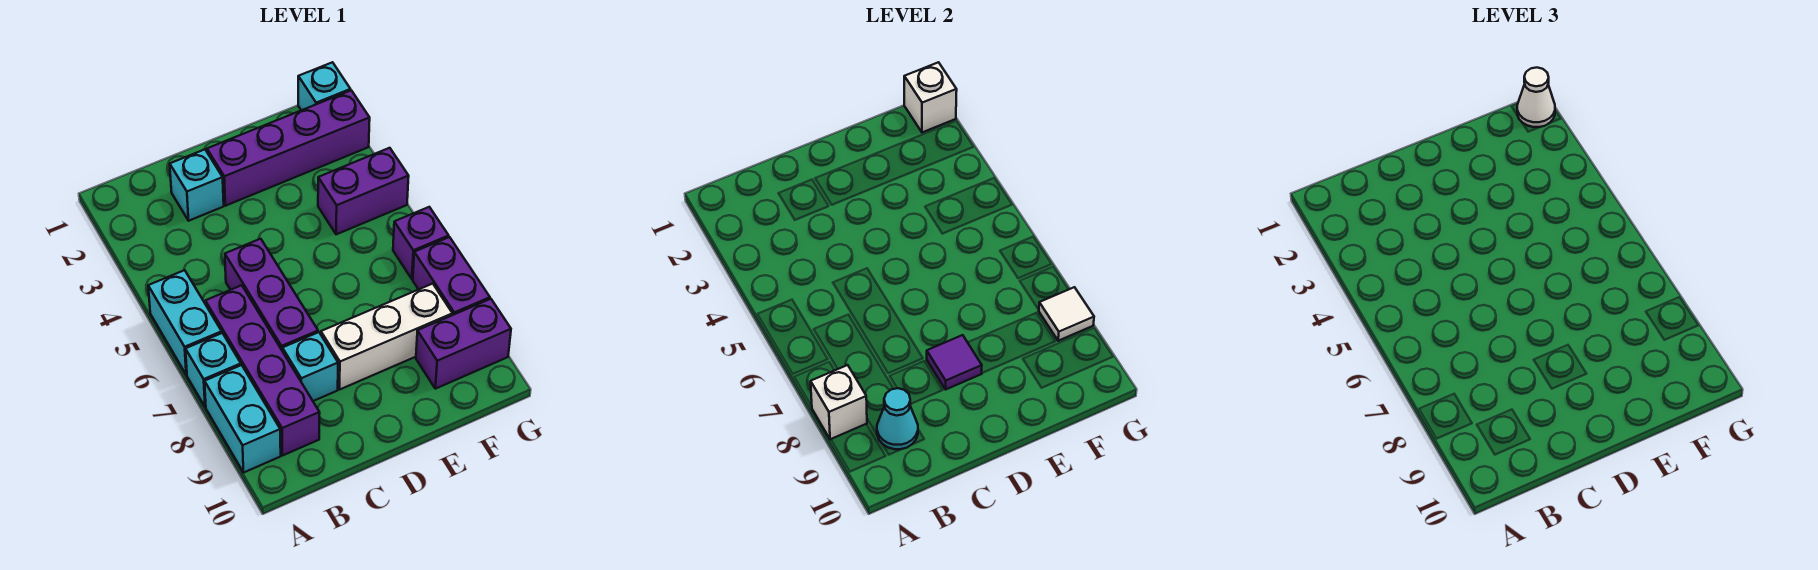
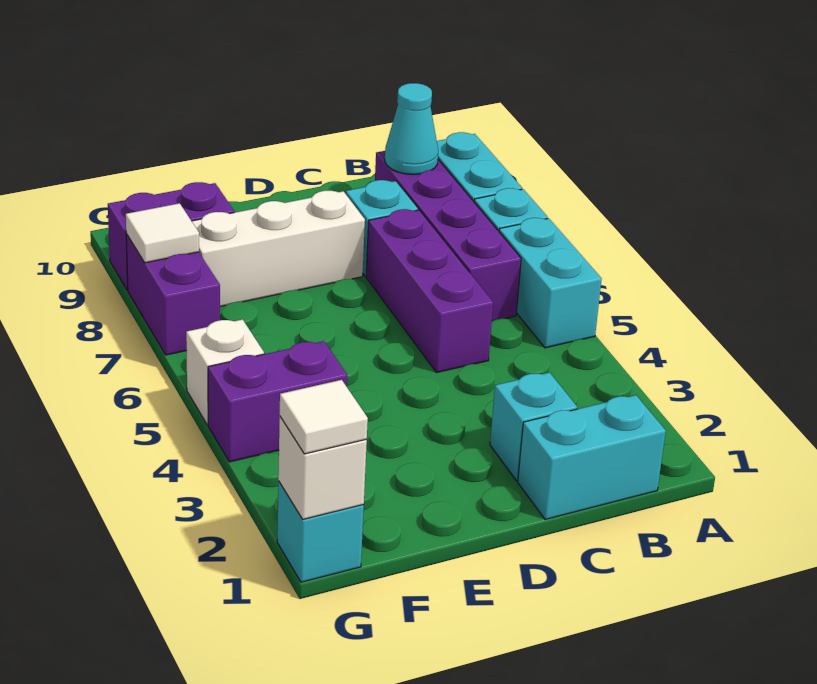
white brick A8 level 2 -> white brick G5 level 1
none -> cyan brick B1:C1 level 1
purple brick D2:G2 level 1 -> none
purple tile D8 level 2 -> none
white cone G1 level 3 -> white tile G1 level 3
purple brick G6 level 1 -> none

